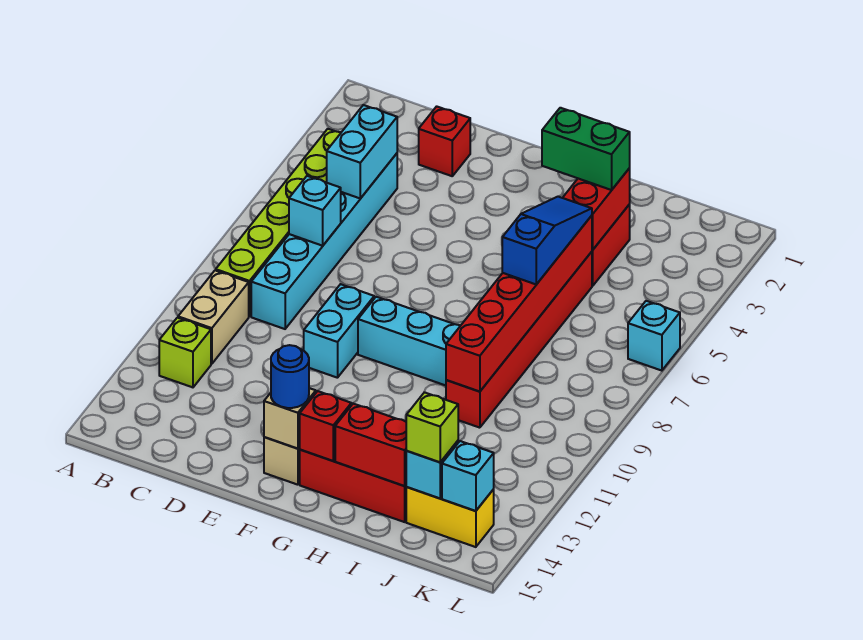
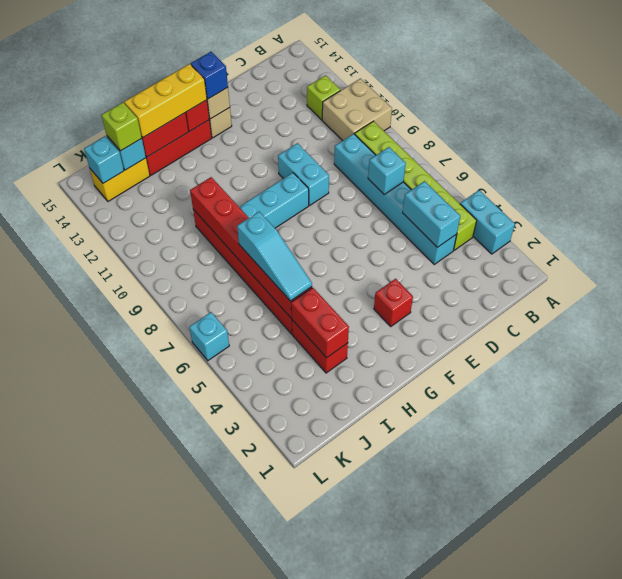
none -> cyan brick A3:A4 level 1
tan brick B10:B11 level 1 -> tan brick A10:B11 level 1
red brick D2 level 1 -> red brick F3 level 1
blue round brick F14 level 3 -> blue brick F14 level 3
none -> yellow brick G14:I14 level 3
green brick H3:I3 level 3 -> none
blue slope I5:I7 level 3 top 7 -> cyan slope I5:I7 level 3 top 7

